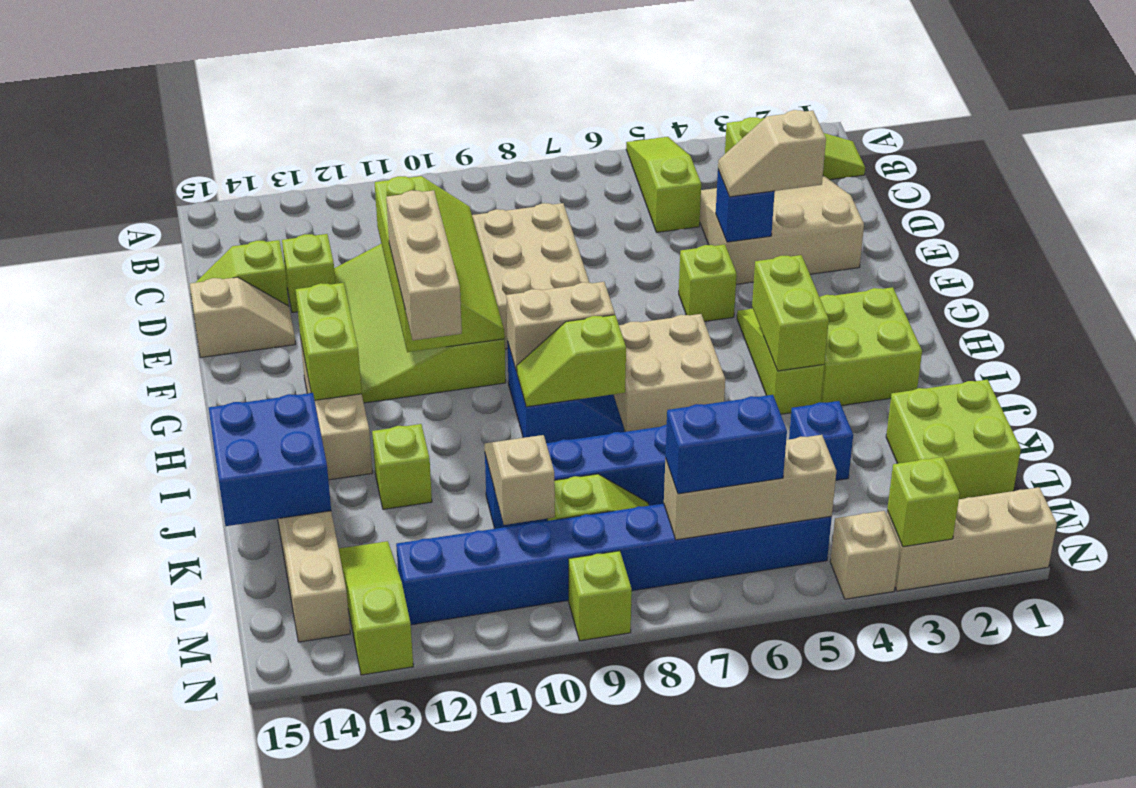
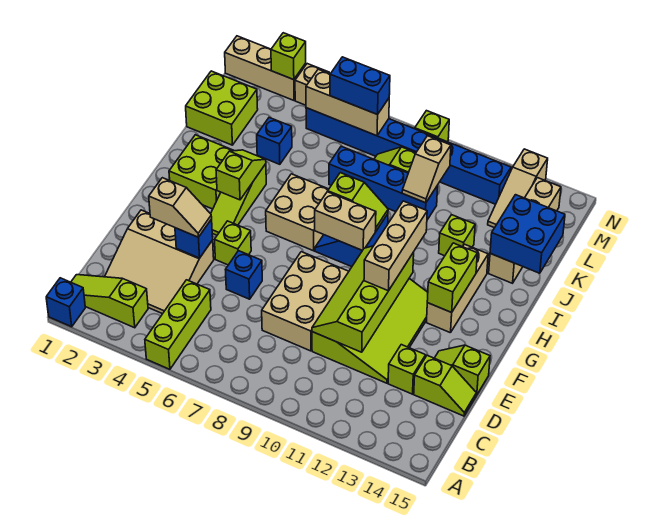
none -> blue brick A1 level 1
lime slope A5:C5 level 1 top C -> lime brick A5:C5 level 1
none -> blue brick E6 level 1
tan slope E14:E15 level 1 top 15 -> lime slope E14:E15 level 1 top 15
lime brick H4:I4 level 2 -> lime slope H4:I4 level 2 top H
lime slope L13:N13 level 1 top N -> tan slope L13:N13 level 1 top N

